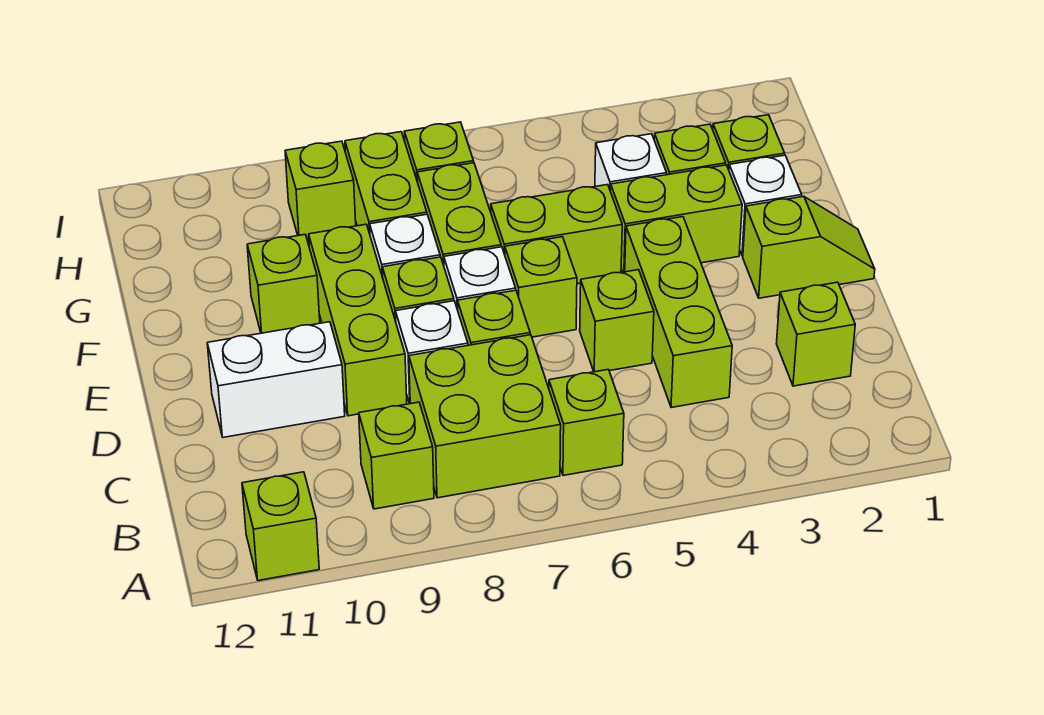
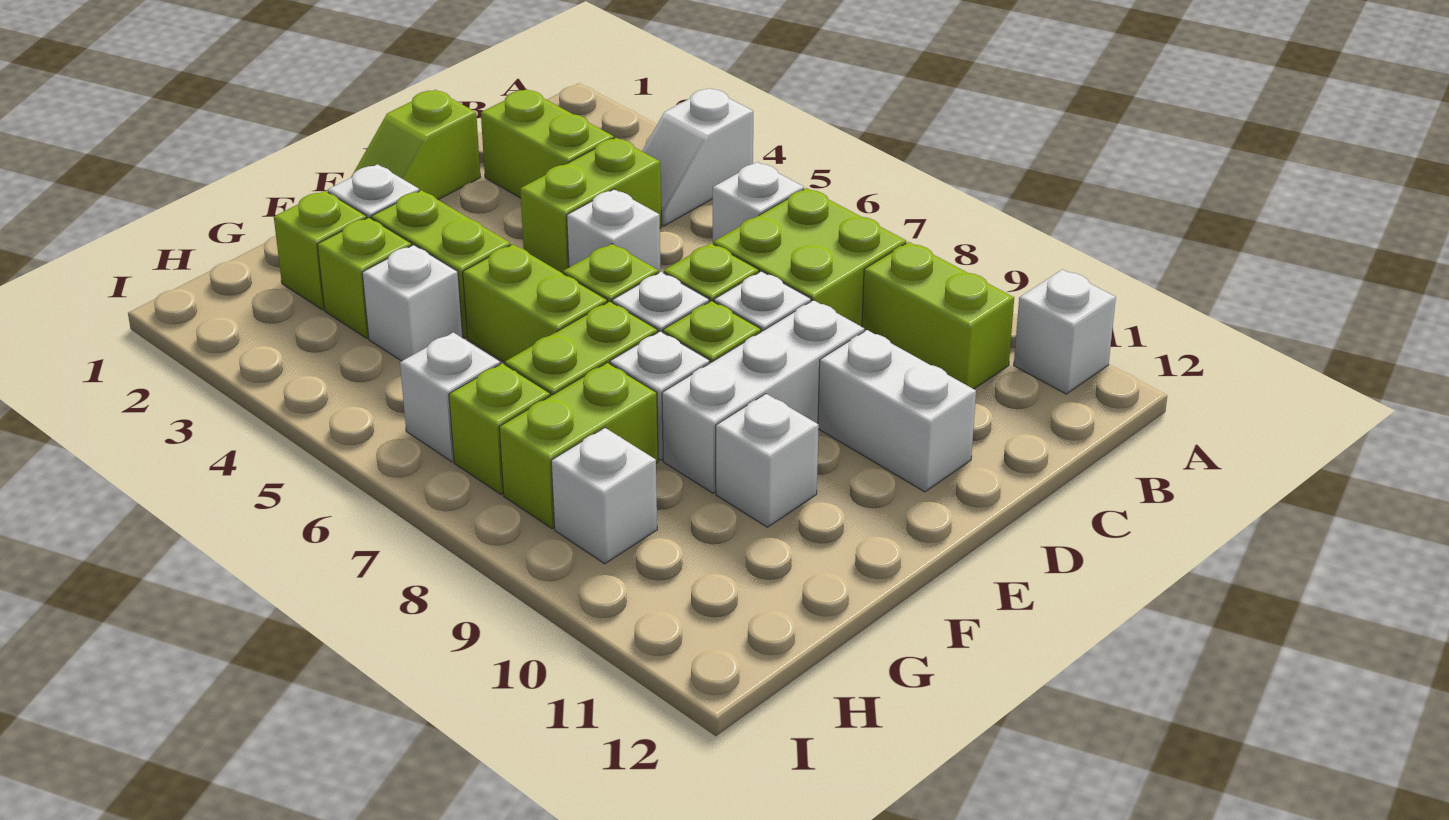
none -> white slope A4:B4 level 1 top A
lime brick A11 level 1 -> white brick A11 level 1
lime brick B6 level 1 -> white brick B6 level 1
lime brick B9 level 1 -> lime brick B9:B10 level 1
lime brick C2 level 1 -> lime brick C2:C3 level 1
lime brick C4:E4 level 1 -> lime brick C4:D4 level 1
lime brick D5 level 1 -> white brick D5 level 1
lime brick D9:F9 level 1 -> white brick D9:F9 level 1
lime slope E1:E2 level 1 top 2 -> lime slope D1:E1 level 1 top D
lime brick F10 level 1 -> white brick F10 level 1
none -> white brick H6 level 1
lime brick H9 level 1 -> white brick H9 level 1

